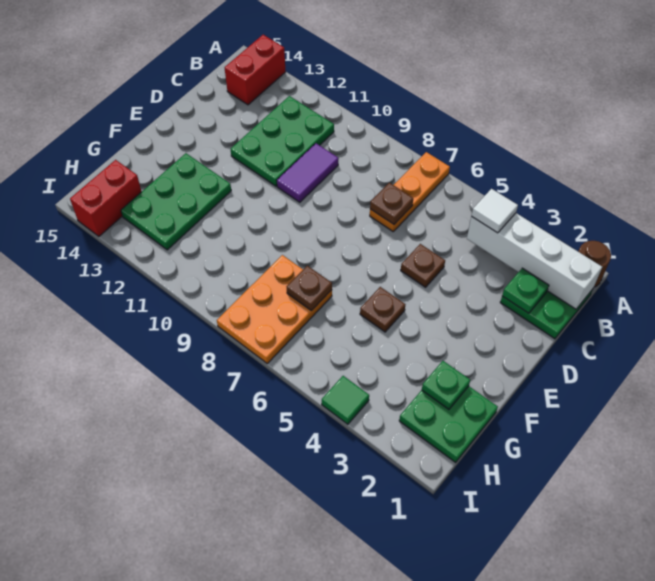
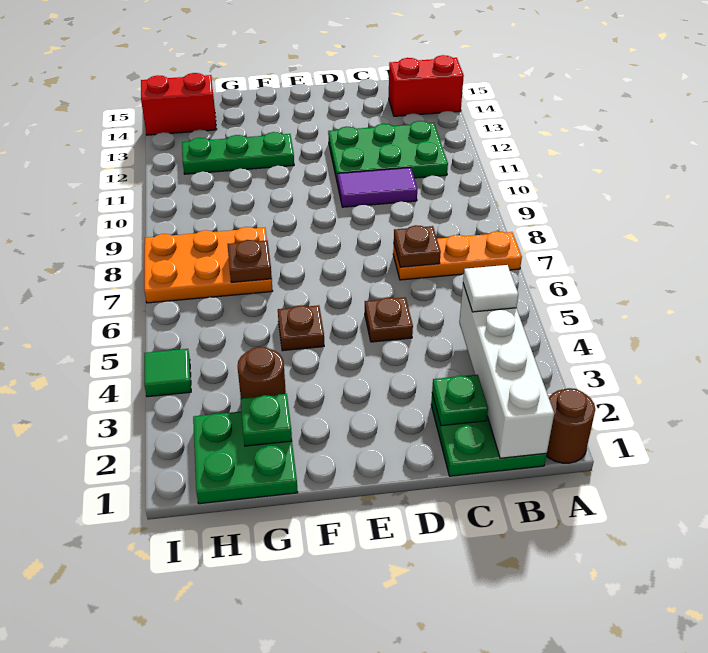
green plate F12:H13 level 1 -> green plate F12:H12 level 1
none -> brown round brick G3 level 1

